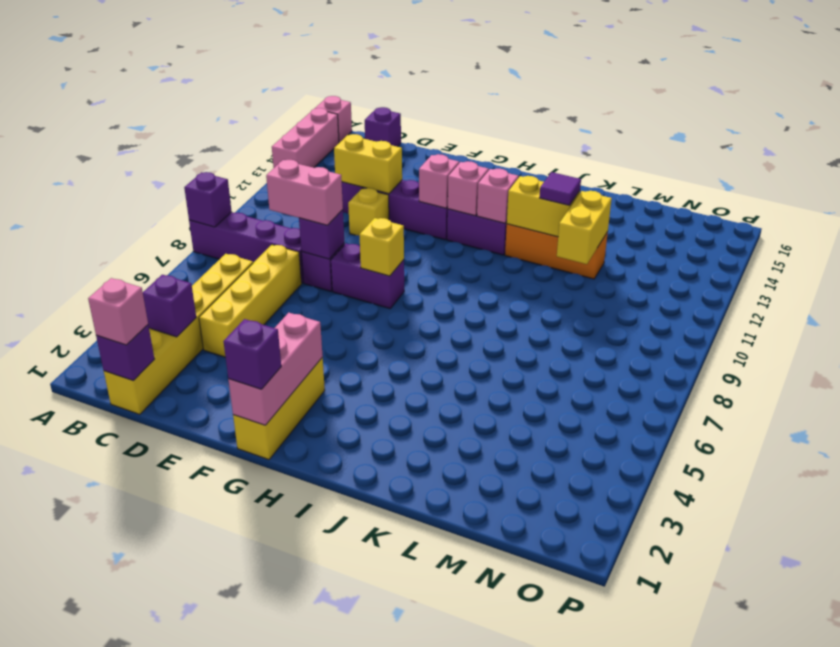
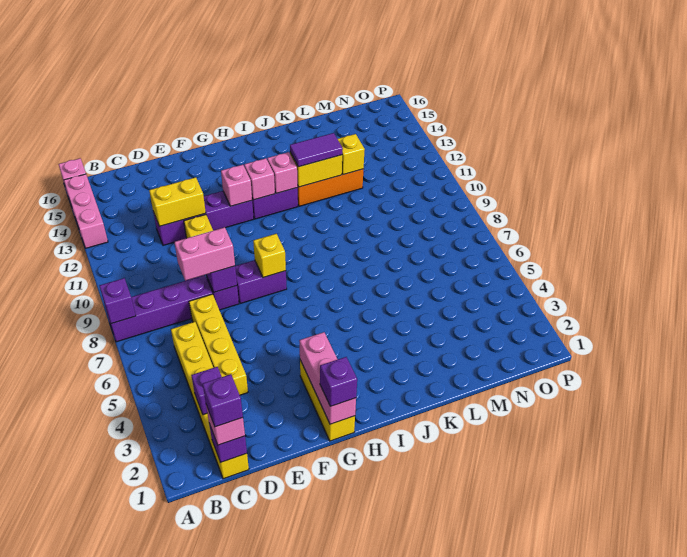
purple brick C16 level 1 -> purple brick C1 level 4
purple tile K12 level 3 -> purple tile J12:K12 level 3
yellow brick L11:L12 level 2 -> yellow brick L12 level 2

